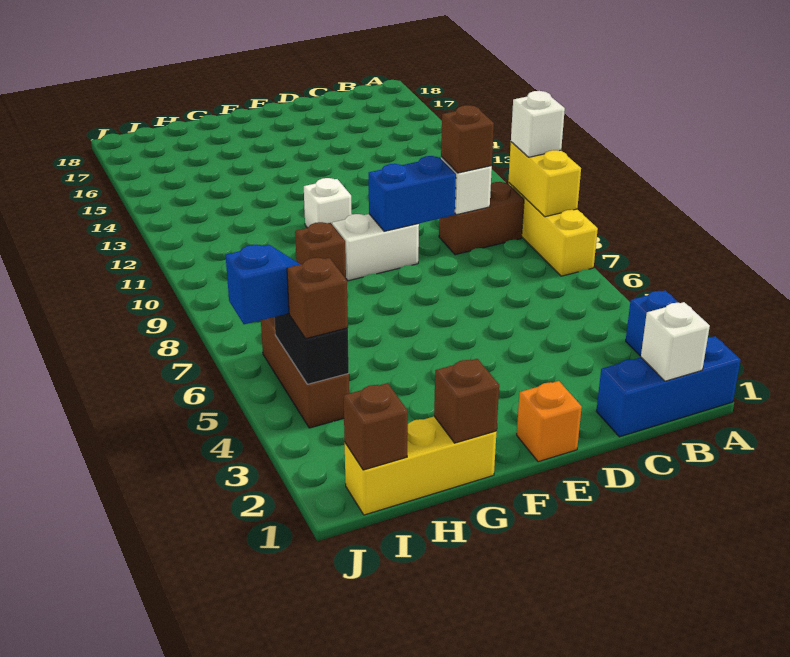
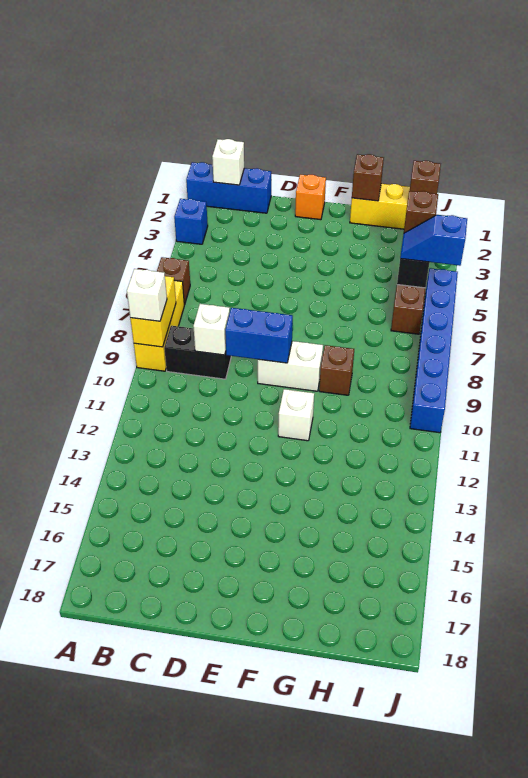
brown brick B9:C9 level 1 -> black brick B9:C9 level 1
brown brick C9 level 3 -> brown brick A6 level 1
none -> blue brick J5:J10 level 1

